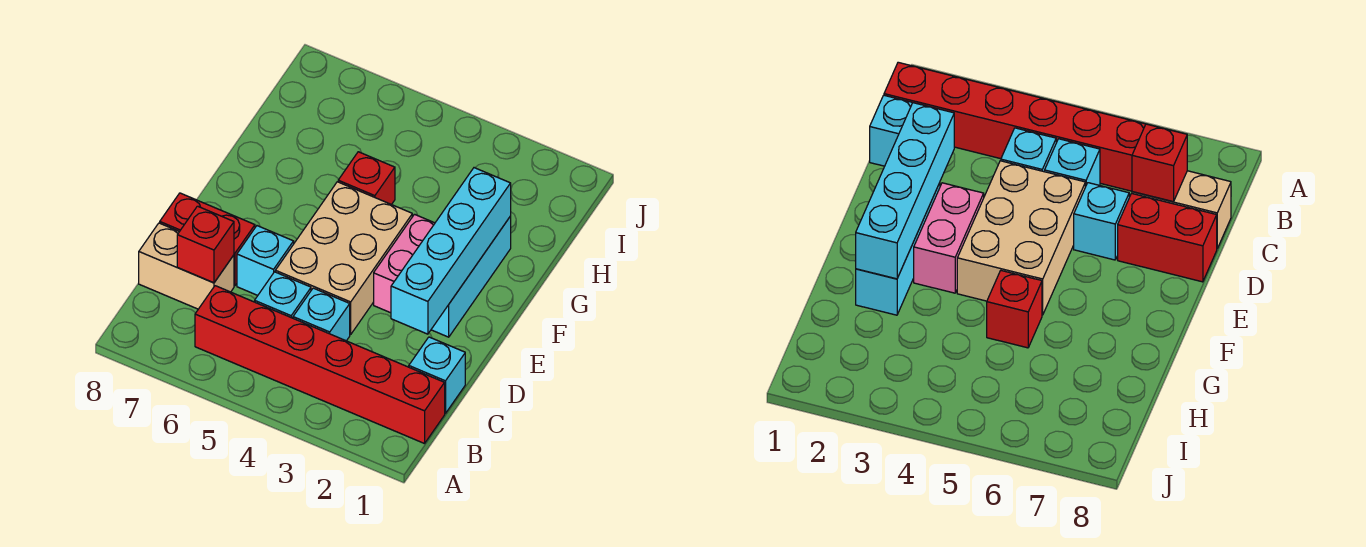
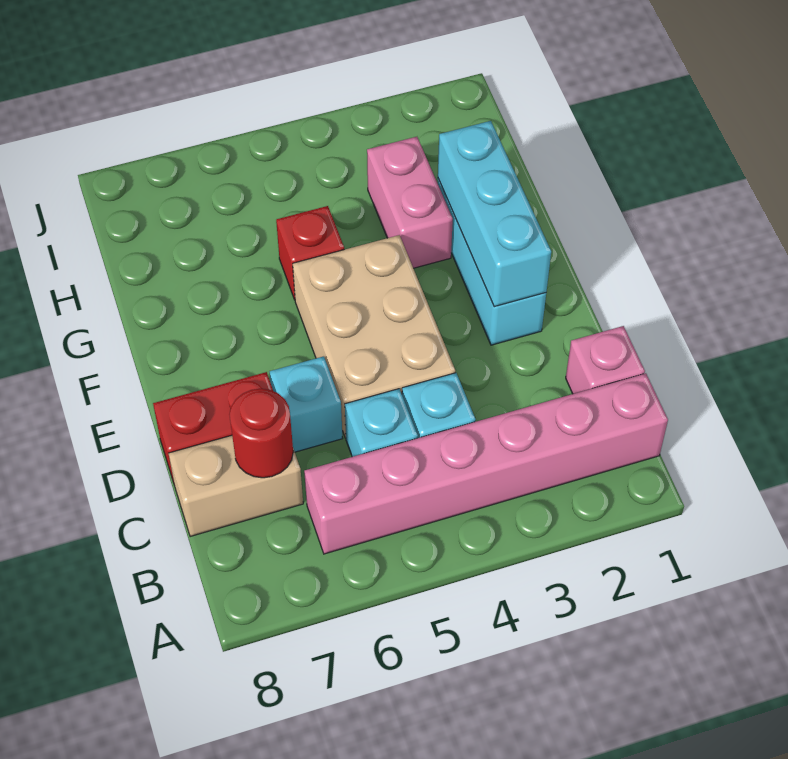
red brick B1:B6 level 1 -> pink brick B1:B6 level 1
cyan brick C1 level 1 -> pink brick C1 level 1
red brick C7 level 2 -> red round brick C7 level 2
cyan brick D2:G2 level 2 -> cyan brick E2:G2 level 2
pink brick E3:F3 level 1 -> pink brick G3:H3 level 1

